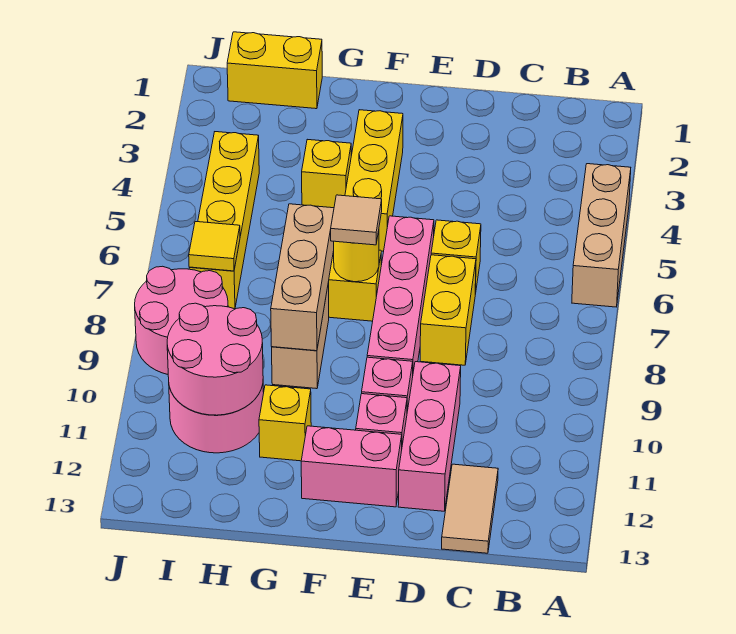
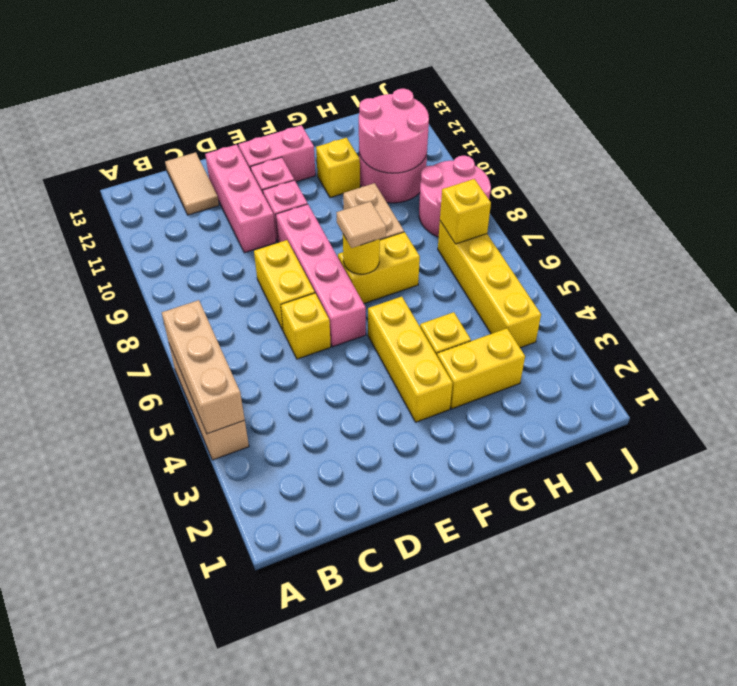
tan brick G7:G9 level 2 -> tan brick A4:A6 level 2
yellow brick H1:I1 level 1 -> yellow brick G3:H3 level 1
yellow tile I7 level 2 -> yellow brick I7 level 2

